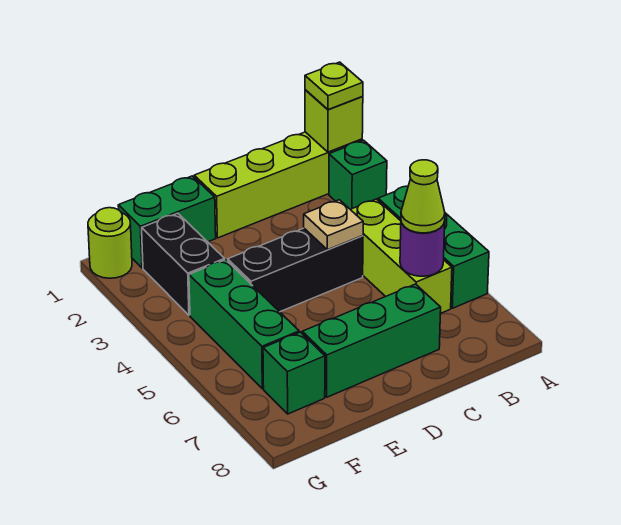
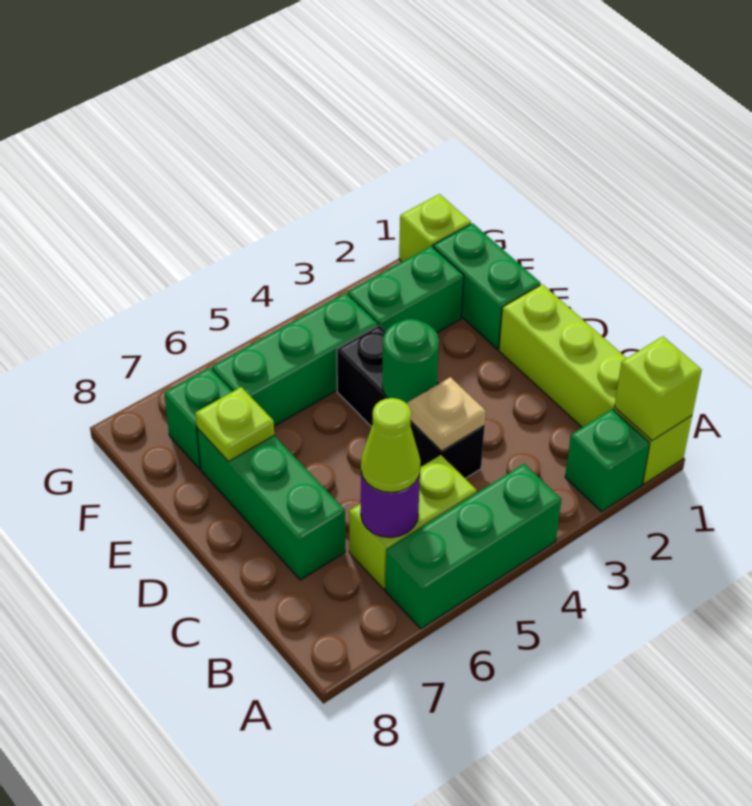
lime plate A1 level 3 -> lime plate E7 level 2
lime brick B4:B6 level 1 -> lime brick B5:B6 level 1
none -> green round brick D4 level 2
black brick F2:F3 level 1 -> green brick F2:F3 level 1
lime round brick G1 level 1 -> lime brick G1 level 1

